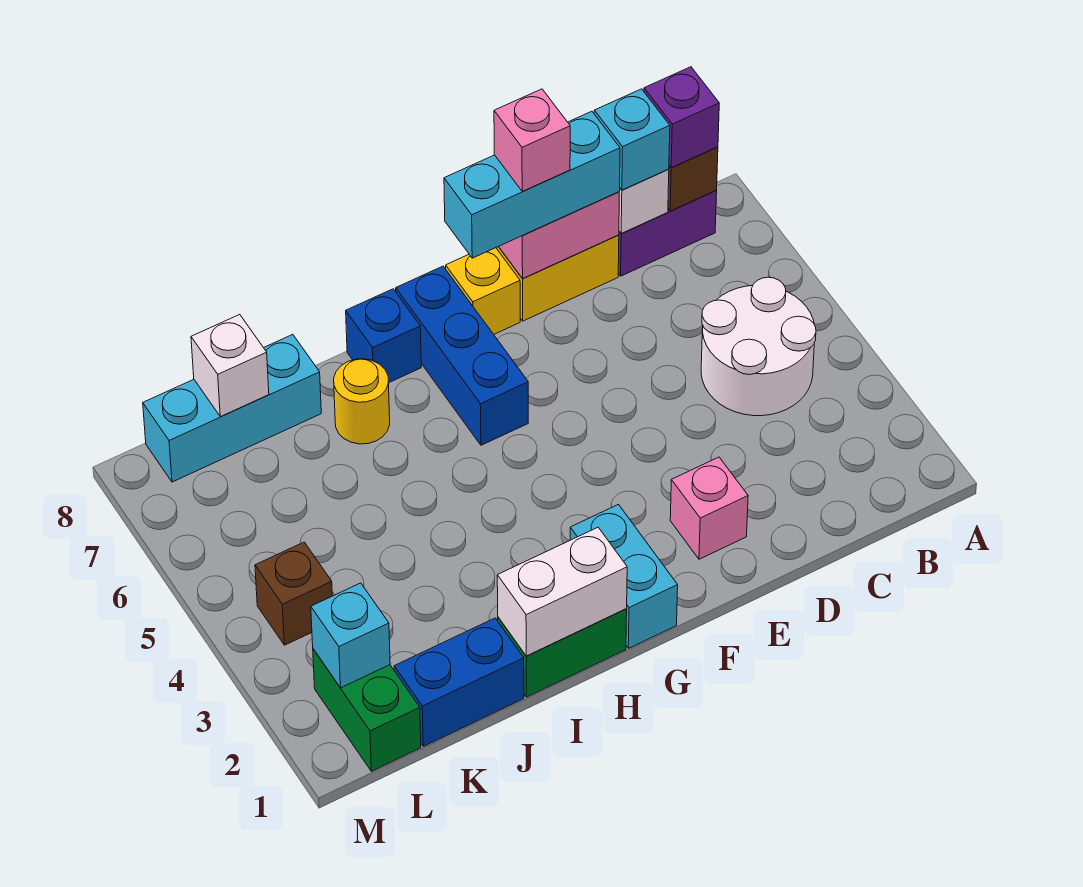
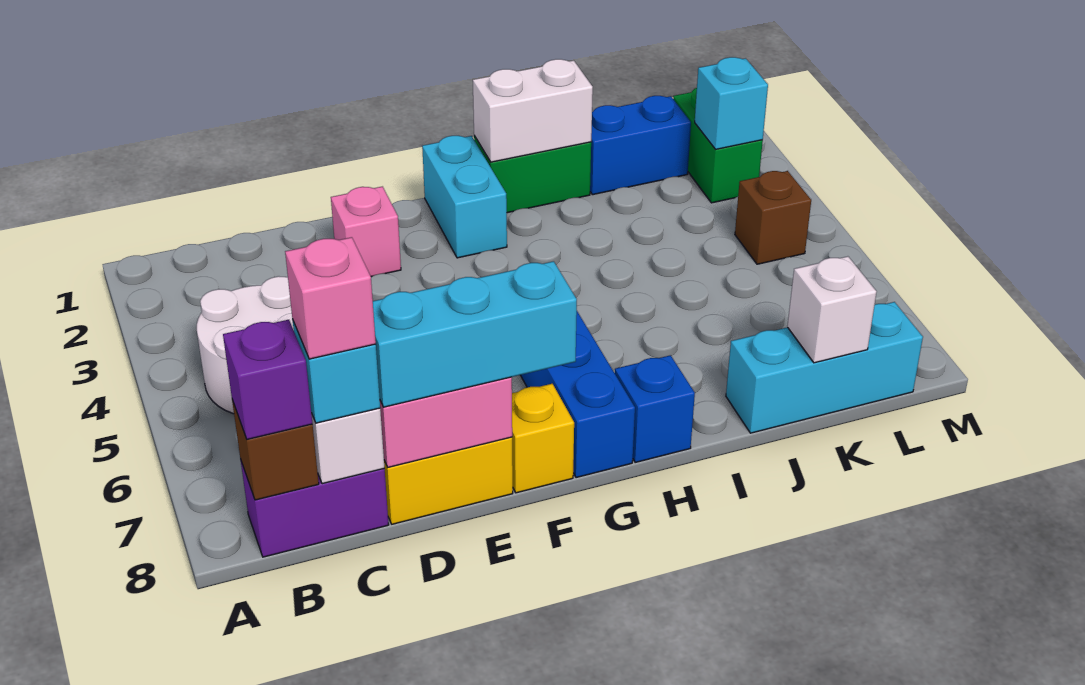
pink brick E8 level 4 -> pink brick C8 level 4
yellow round brick I7 level 1 -> none

